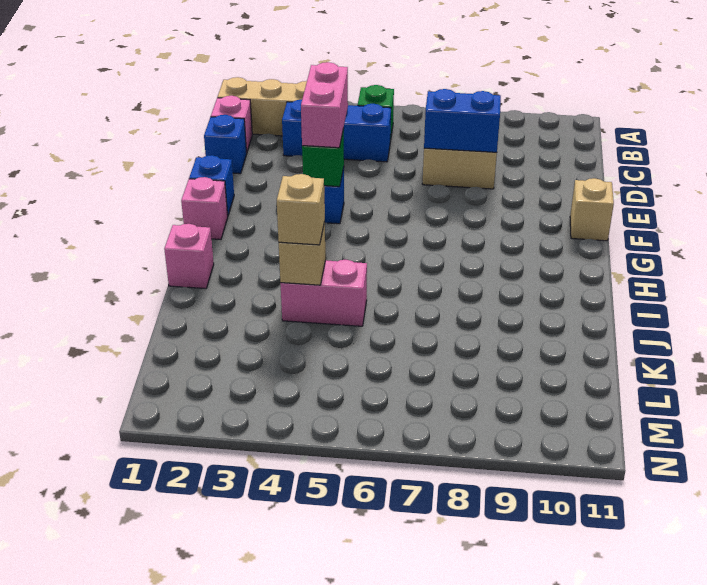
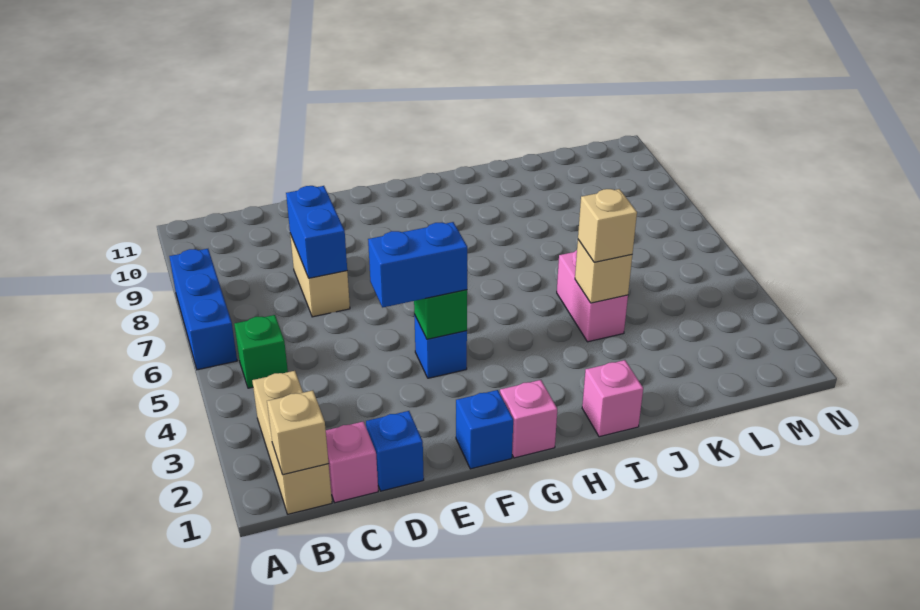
blue brick C3:C5 level 1 -> blue brick A6:A8 level 1
pink brick E4:F4 level 3 -> blue brick E4:F4 level 3
tan brick F11 level 1 -> tan brick B1 level 2

